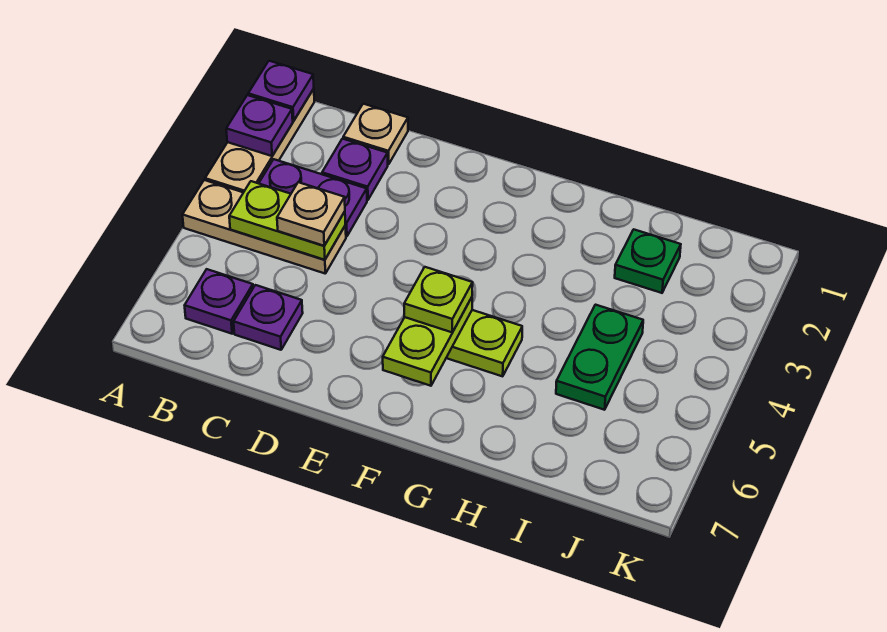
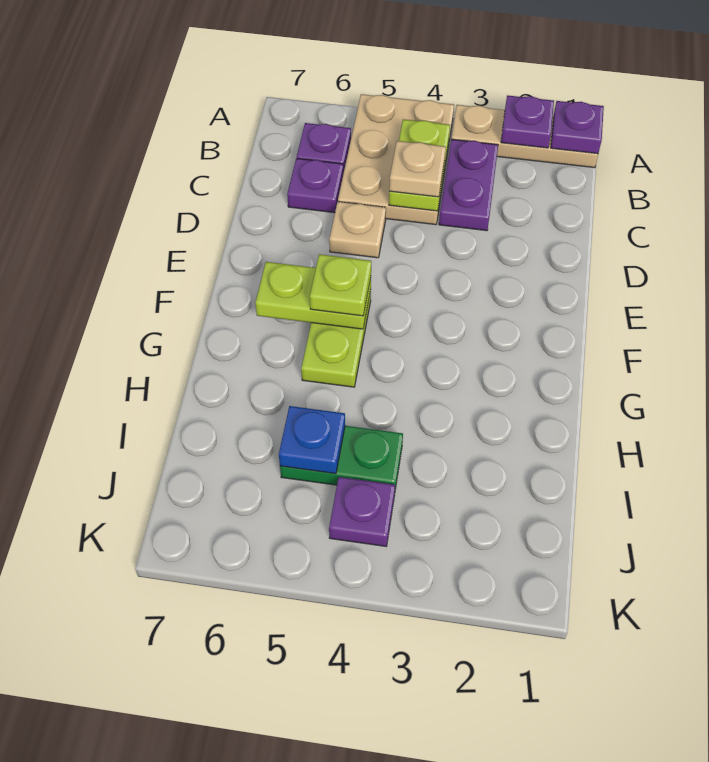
tan plate A4:C4 level 1 -> tan plate A4:C5 level 1
tan plate C1 level 1 -> tan plate D5 level 1
purple plate C2 level 1 -> purple plate J4 level 1
green plate I2 level 1 -> none
none -> blue plate I5 level 2

